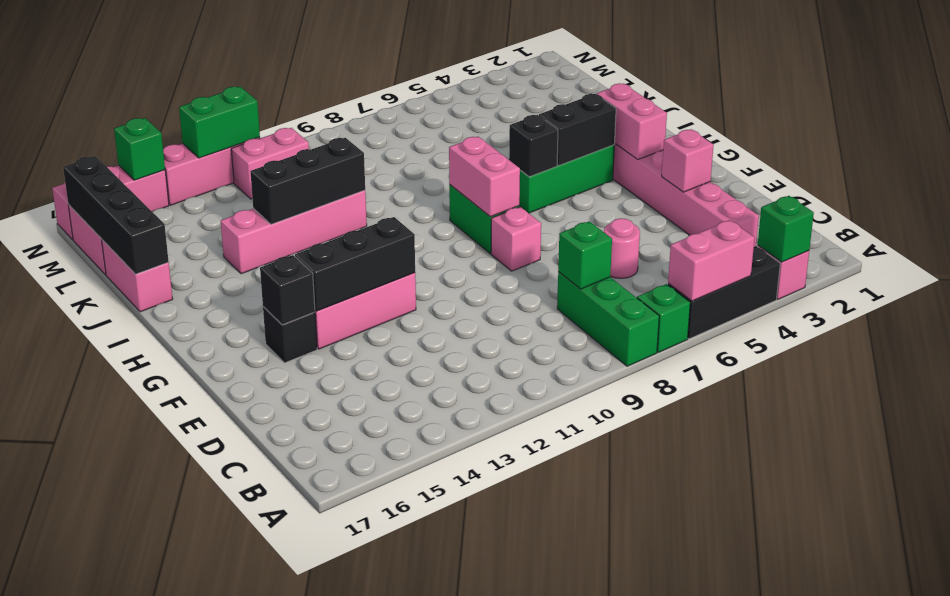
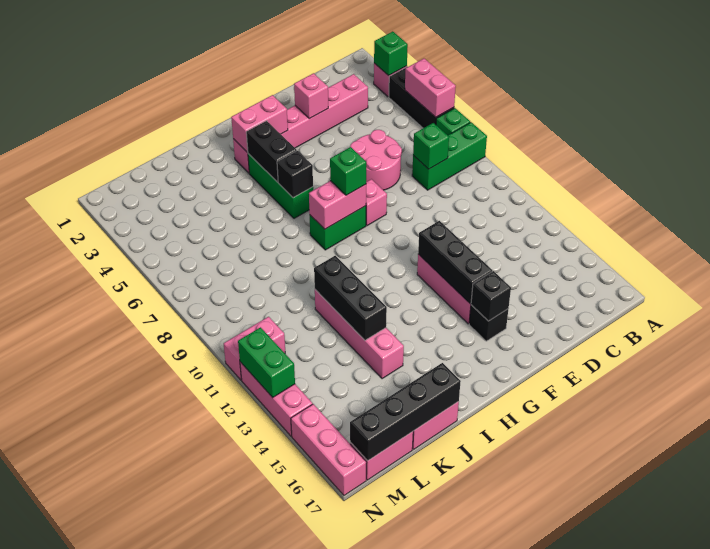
pink round brick D6 level 1 -> pink round brick D6:E7 level 1
pink brick M11:M12 level 1 -> pink brick M11:N11 level 1
green brick N15 level 2 -> green brick G8 level 3

